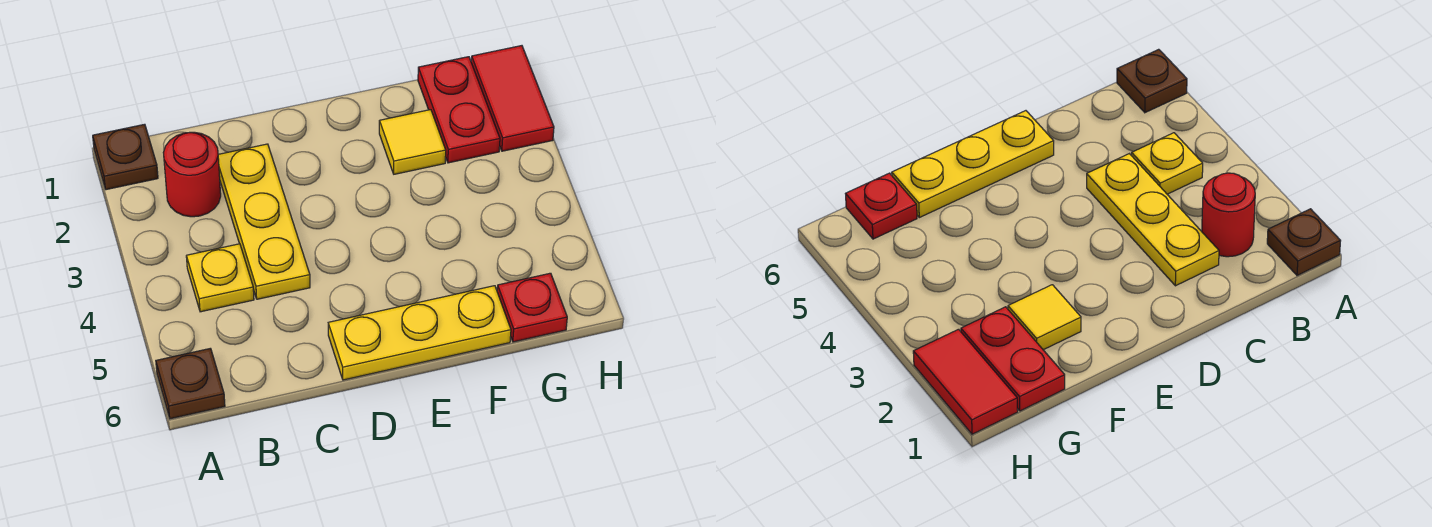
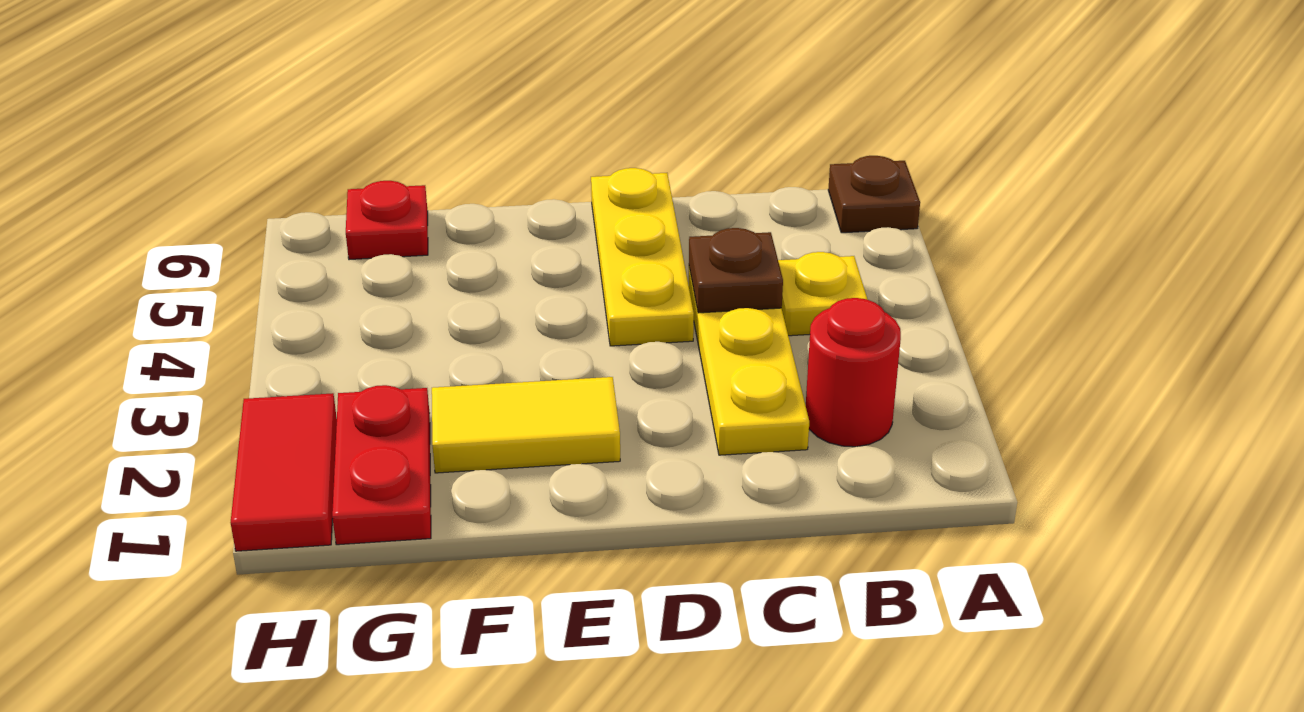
brown plate A1 level 1 -> brown plate C4 level 2
yellow plate D6:F6 level 1 -> yellow plate D4:D6 level 1
yellow tile F2 level 1 -> yellow tile E2:F2 level 1

